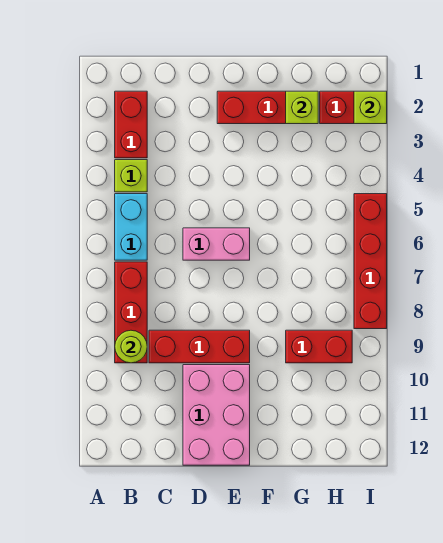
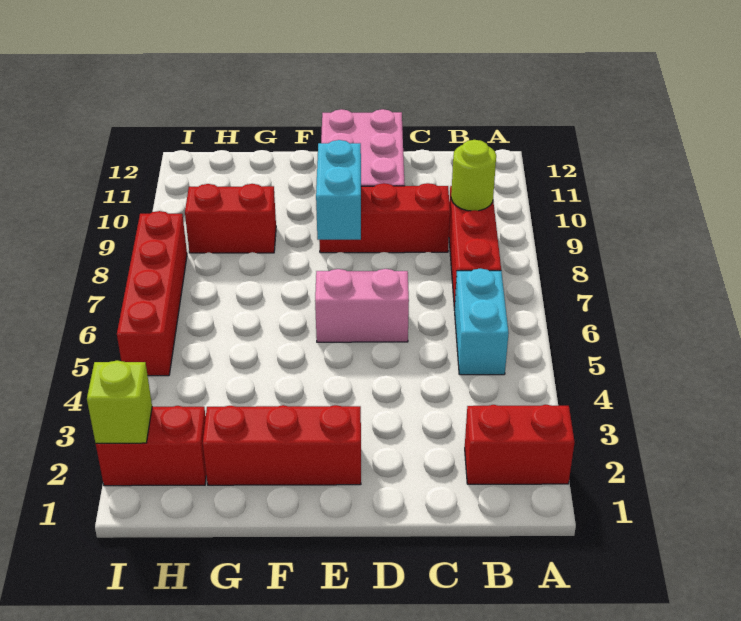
red brick B2:B3 level 1 -> red brick A2:B2 level 1
lime brick B4 level 1 -> none
none -> cyan brick E8:E9 level 2
lime brick G2 level 2 -> none

